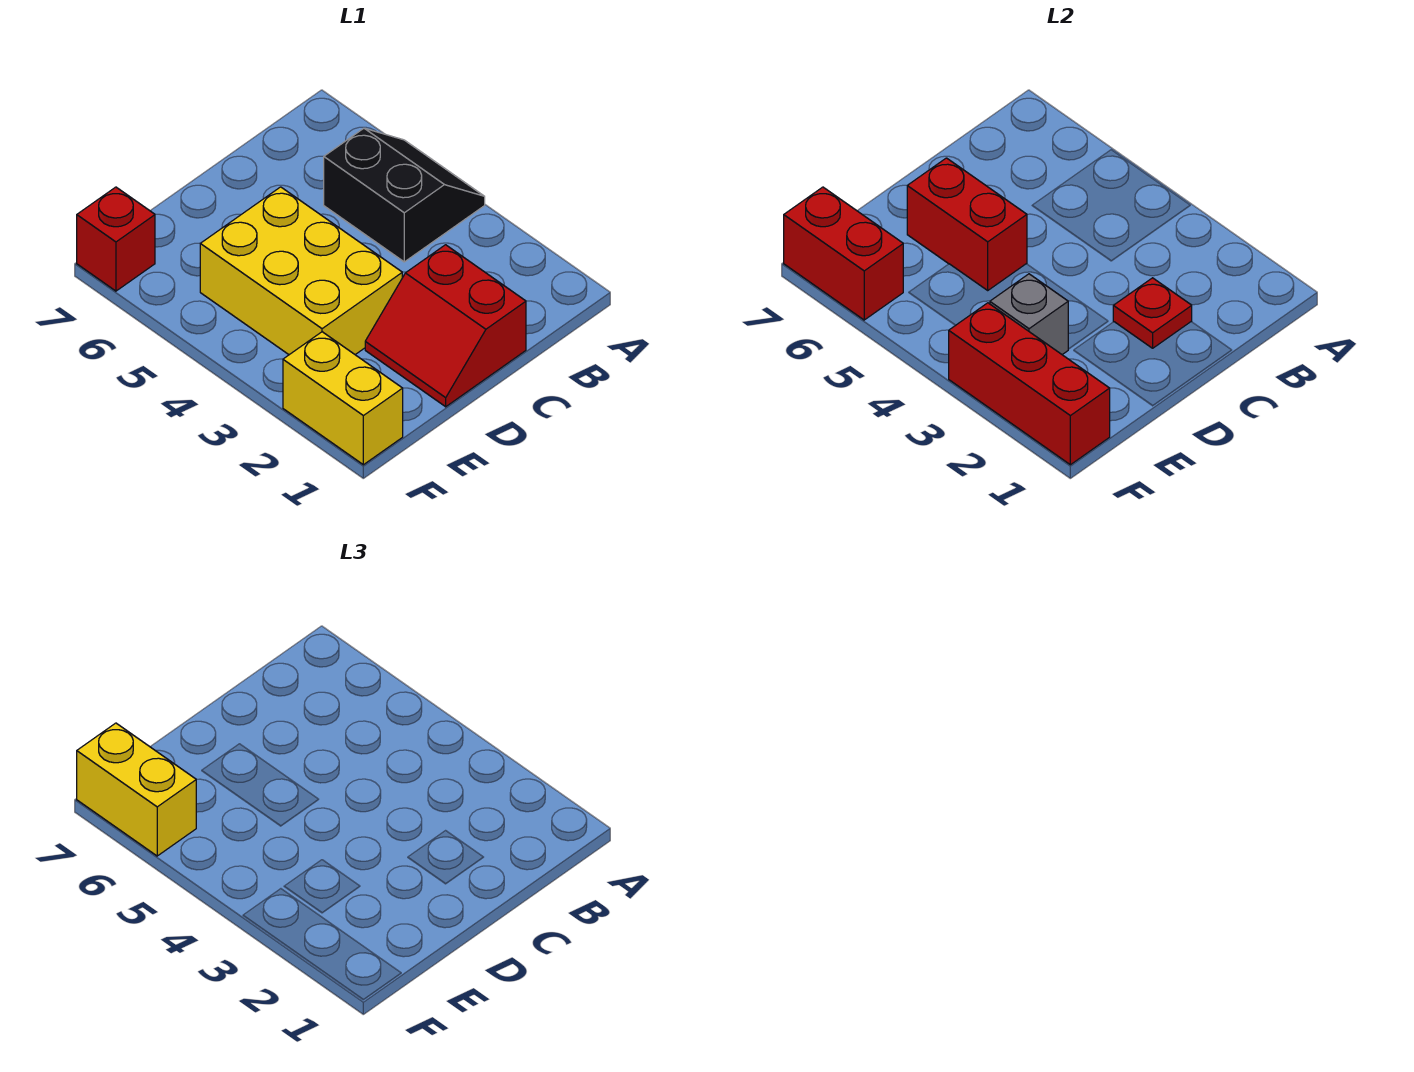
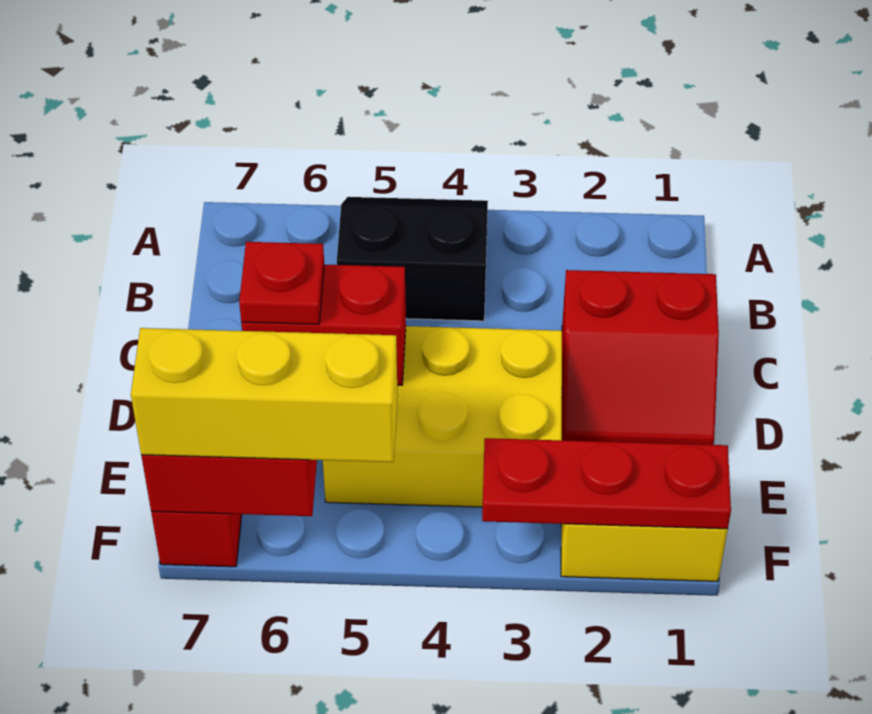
red plate C2 level 2 -> red plate D6 level 3
grey brick E3 level 2 -> none
red brick F1:F3 level 2 -> red plate F1:F3 level 2
yellow brick F6:F7 level 3 -> yellow brick F5:F7 level 3

